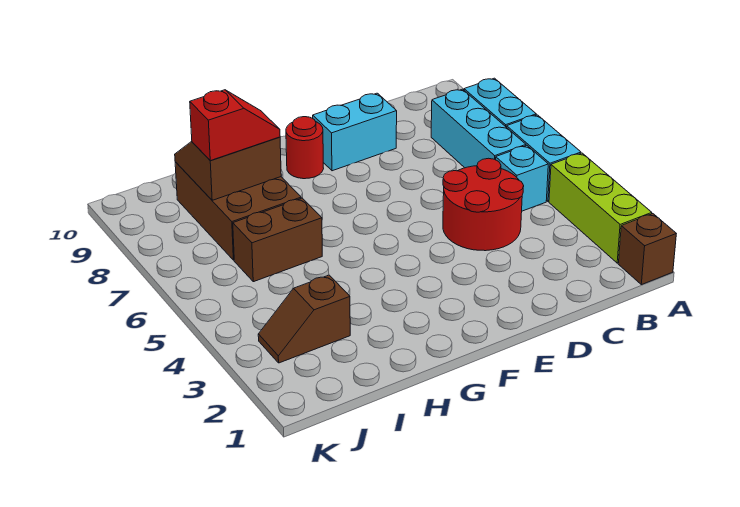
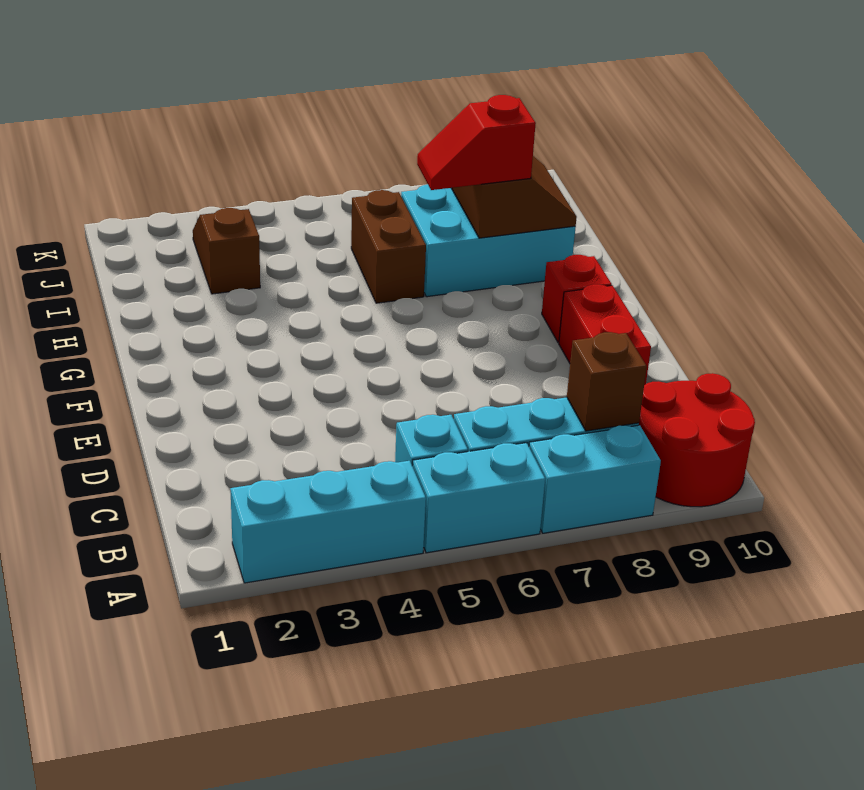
brown brick A1 level 1 -> brown brick B8 level 2
lime brick A2:A4 level 1 -> cyan brick A2:A4 level 1
red round brick C4:D5 level 1 -> red round brick A9:B10 level 1
cyan brick D9:E9 level 1 -> red brick D9:E9 level 1
red round brick F9 level 1 -> red brick F9 level 1
brown brick H7:I9 level 1 -> cyan brick H7:I9 level 1
red slope H8:I8 level 3 top I -> red slope H7:H8 level 3 top 8

